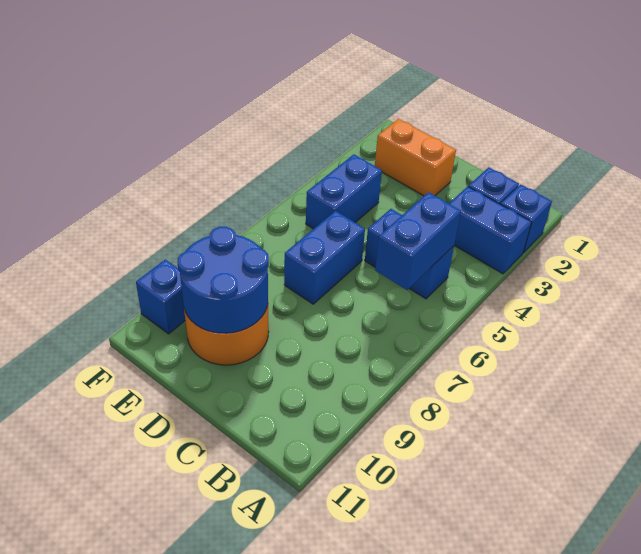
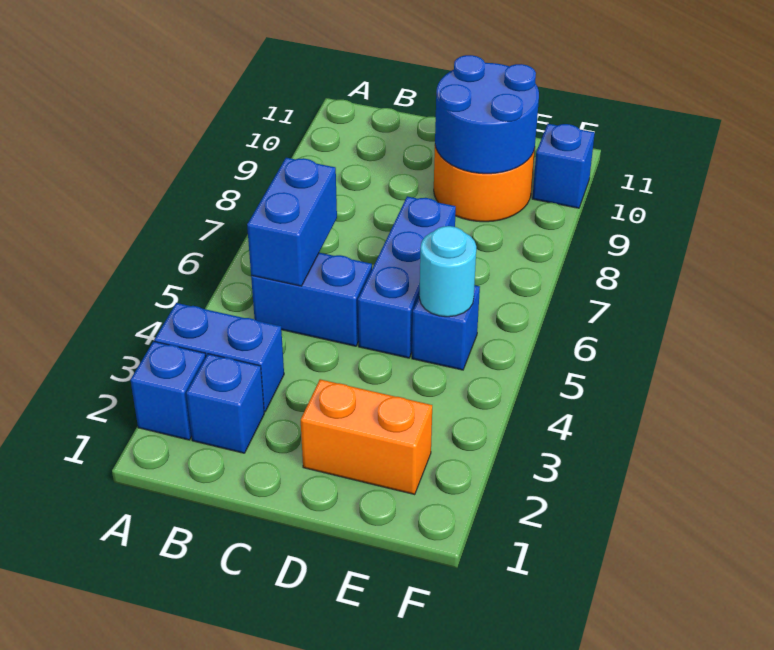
blue brick D6:D7 level 1 -> blue brick D5:D7 level 1
blue brick E4:E5 level 1 -> blue brick E5 level 1
none -> cyan round brick E5 level 2

